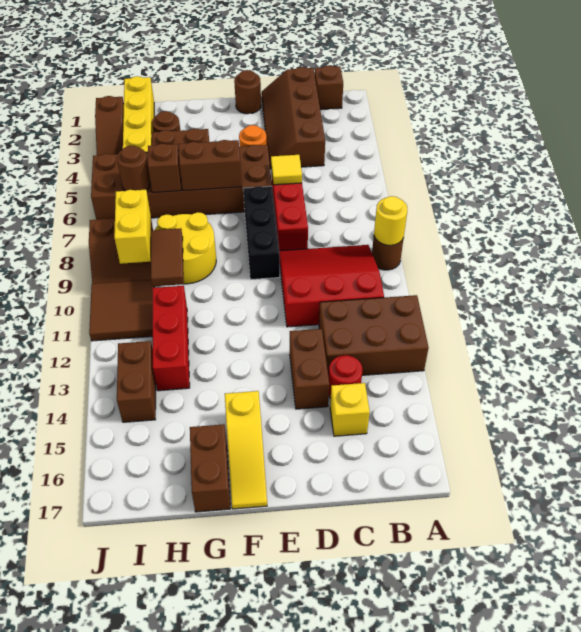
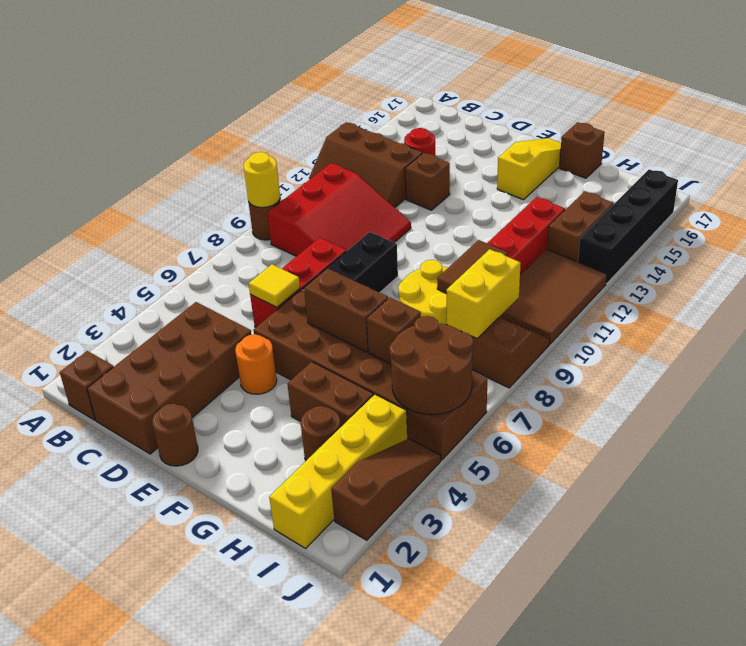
brown brick A12:C13 level 1 -> brown slope A12:C13 level 1 top 13
red slope B9:D11 level 1 top 11 -> red slope B9:D11 level 1 top B
brown slope C1:D4 level 1 top C -> brown brick C1:D4 level 1
yellow brick C15 level 1 -> none
brown brick D13:D14 level 1 -> brown brick D13 level 1
brown brick G16:G17 level 1 -> brown brick G17 level 1
brown round brick I6 level 2 -> brown round brick I5:J6 level 2
brown tile I10:J11 level 1 -> brown tile I10:J12 level 1
none -> black brick J13:J16 level 1

